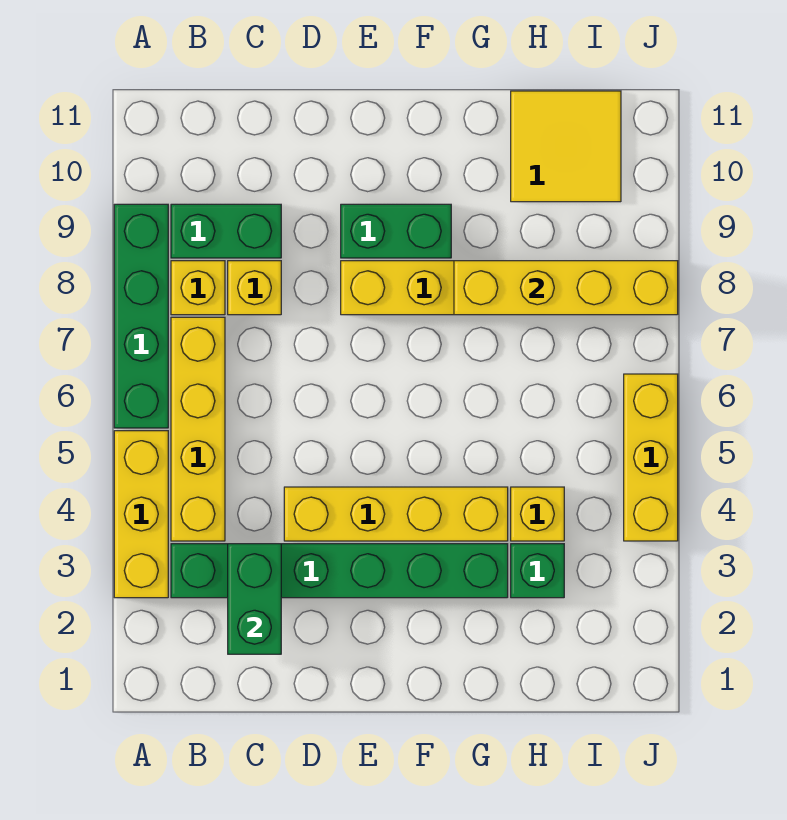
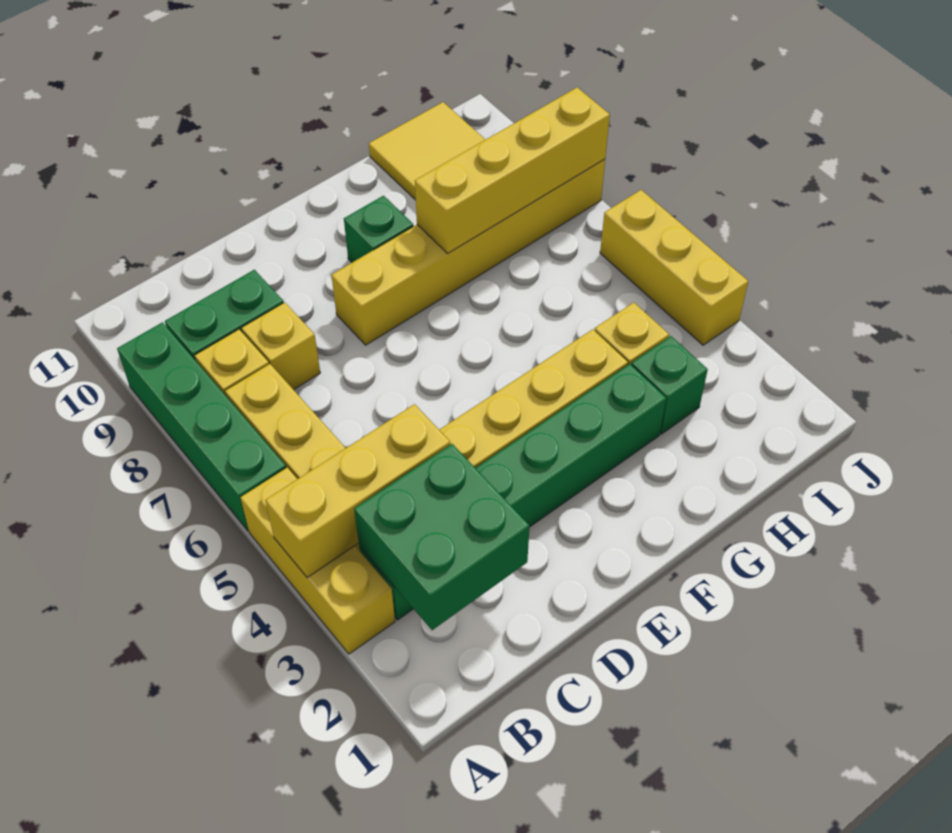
none -> yellow brick A4:C4 level 2
green brick C2:C3 level 2 -> green brick B2:C3 level 2
green brick E9:F9 level 1 -> green brick F9 level 1

